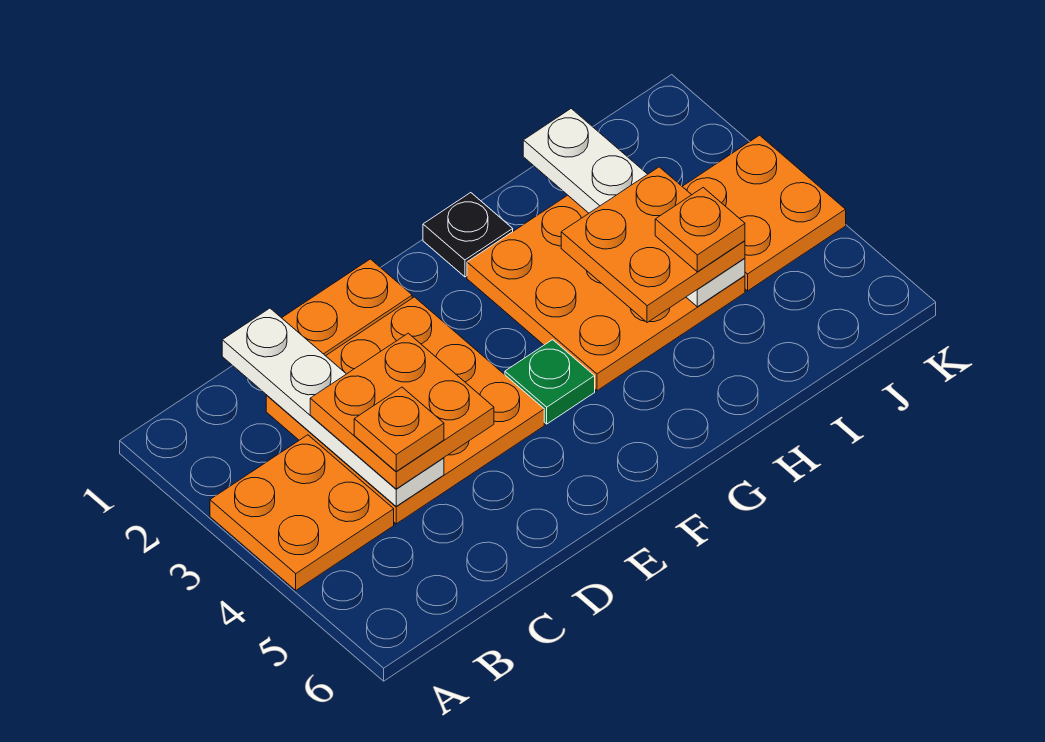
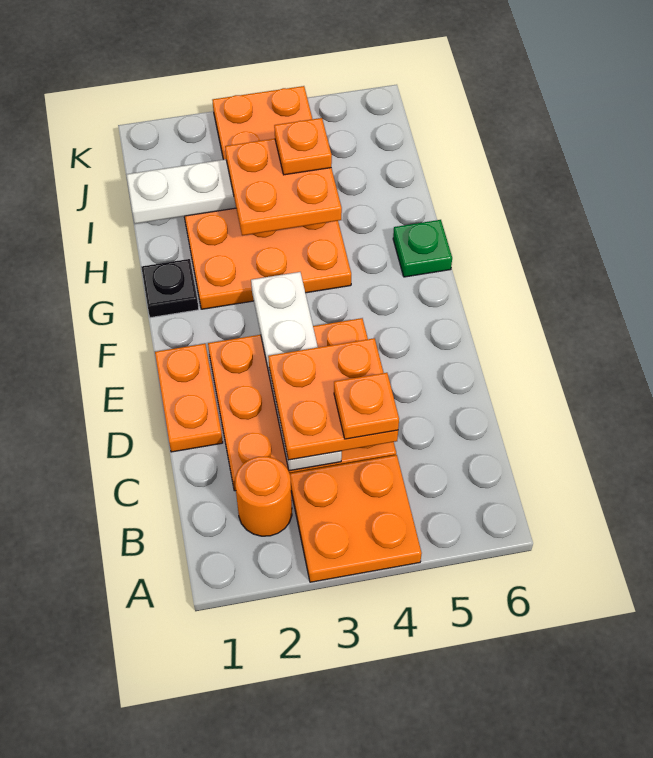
none -> orange round brick B2 level 1
white plate C1:C4 level 2 -> white plate C3:F3 level 2
green plate F4 level 1 -> green plate G6 level 1

